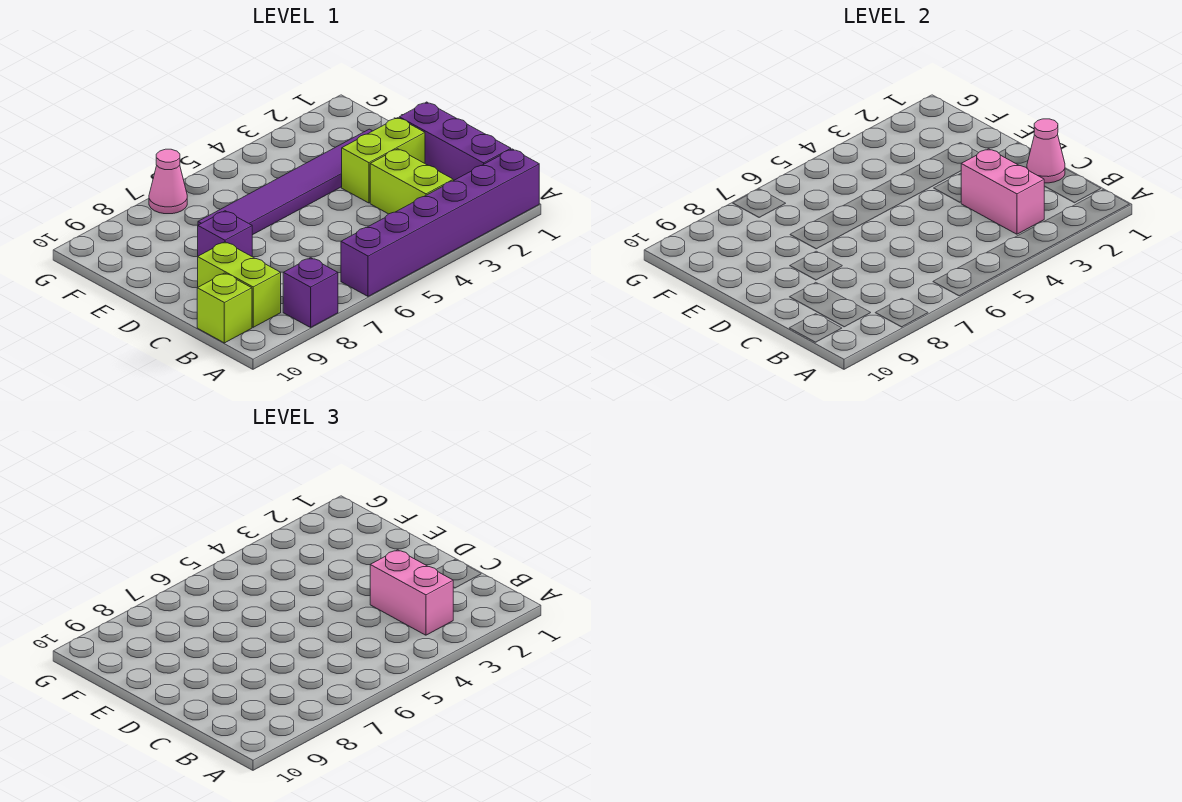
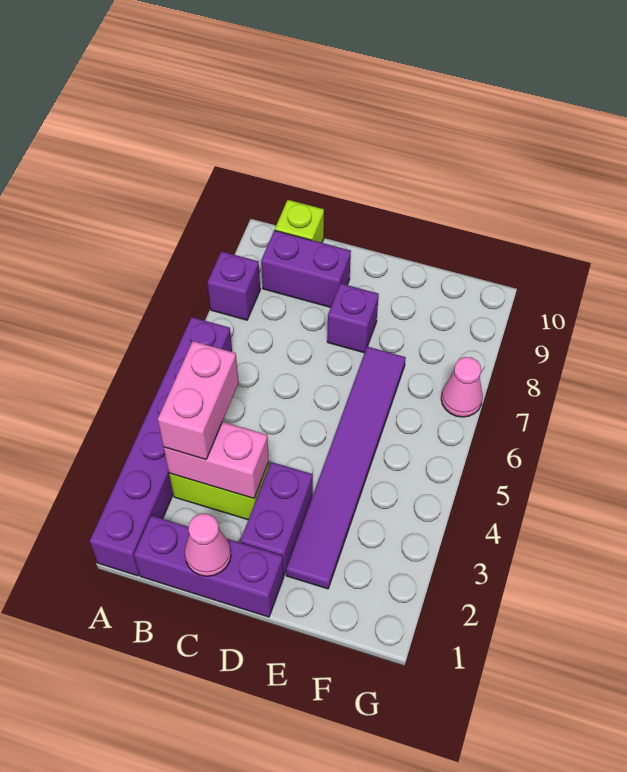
pink brick B3:C3 level 3 -> pink brick B3:B4 level 3
lime brick B9:C9 level 1 -> purple brick B9:C9 level 1
lime brick D2:D3 level 1 -> purple brick D2:D3 level 1

